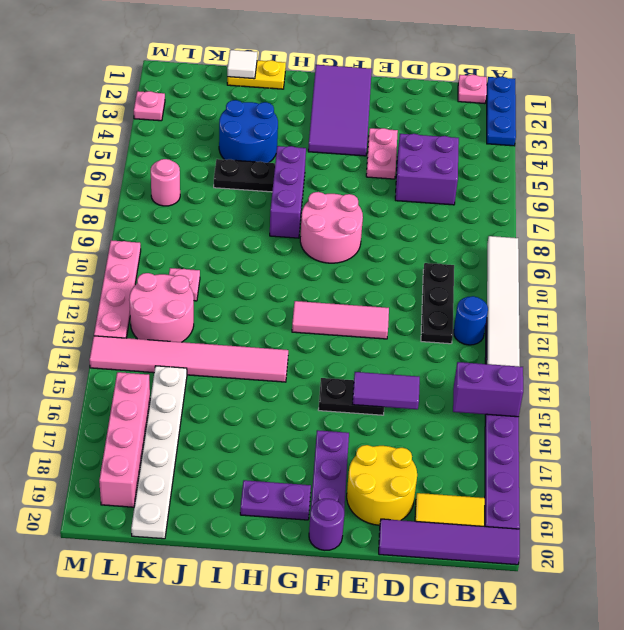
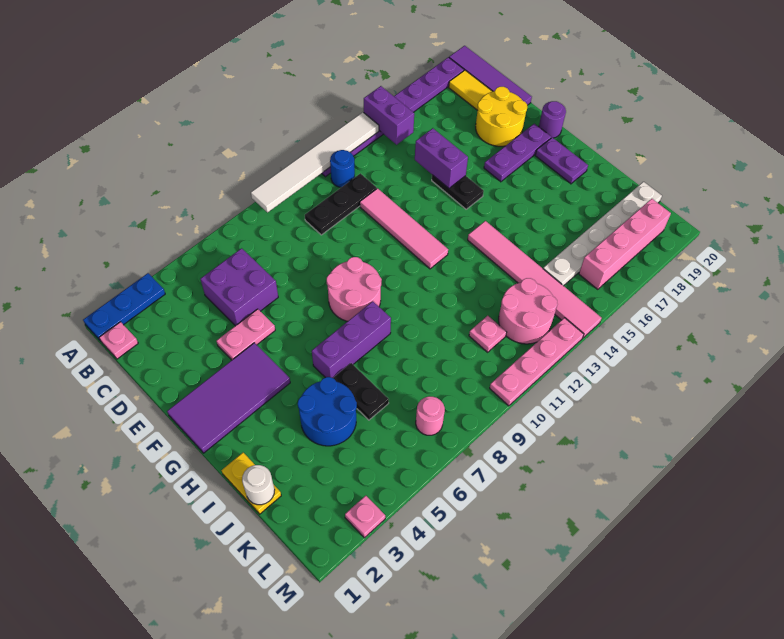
purple tile D15:E15 level 2 -> purple brick D15:E15 level 2
pink tile E12:G12 level 1 -> pink tile D12:G12 level 1
white tile J1 level 2 -> white round brick J1 level 2

